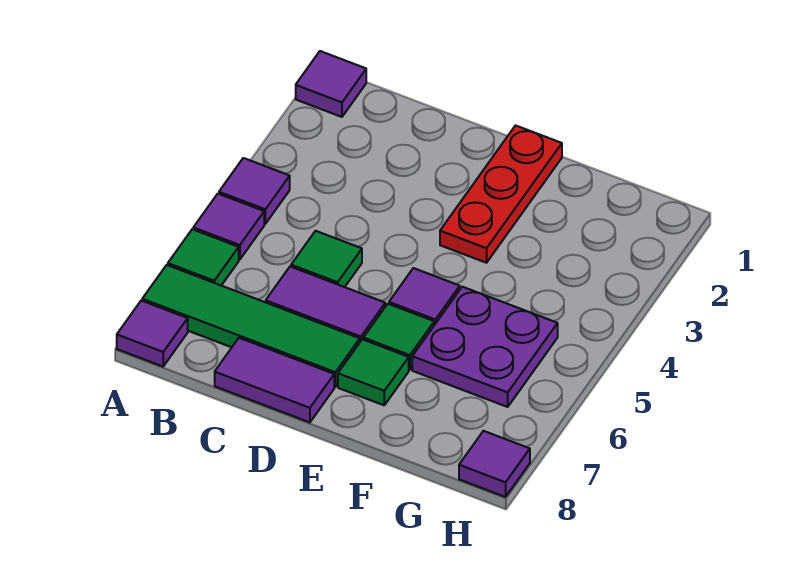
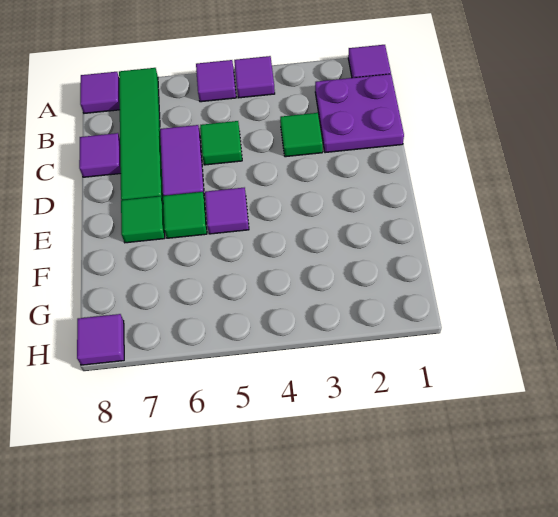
green tile A6 level 1 -> green tile C3 level 1
purple tile C8:D8 level 1 -> purple tile C8 level 1
red plate E1:E3 level 1 -> none
purple plate F5:G6 level 1 -> purple plate B1:C2 level 1

